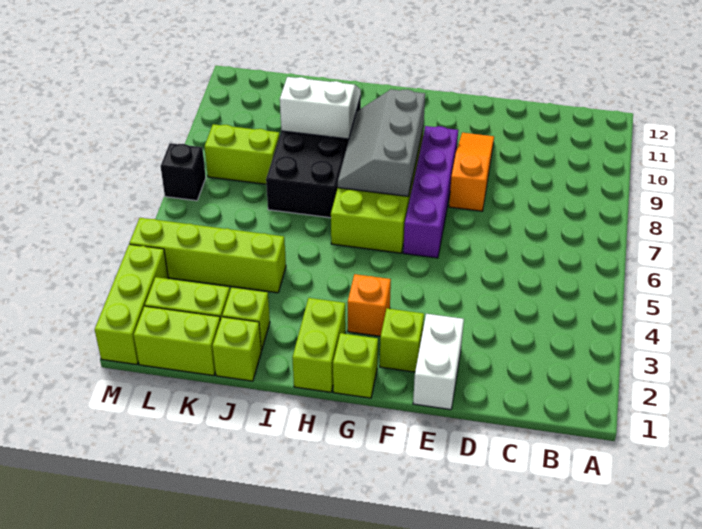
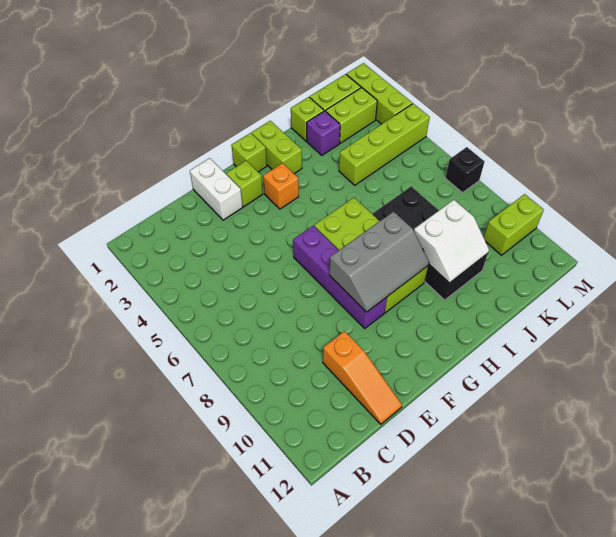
orange slope E8:E10 level 1 top 8 -> orange slope D10:D12 level 1 top 10
grey slope G7:H9 level 2 top G -> grey slope F8:H9 level 2 top 8
lime brick J2 level 1 -> purple brick J2 level 1
lime brick K8:L8 level 1 -> lime brick L10:M10 level 1

